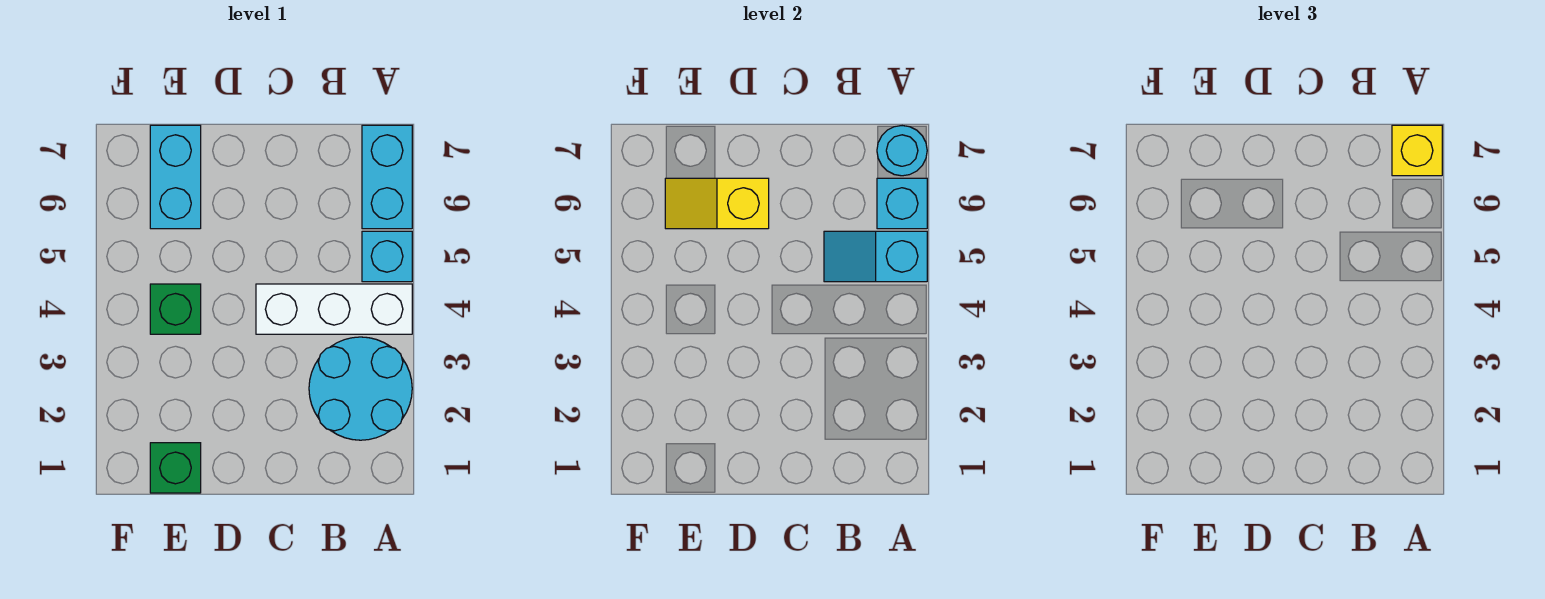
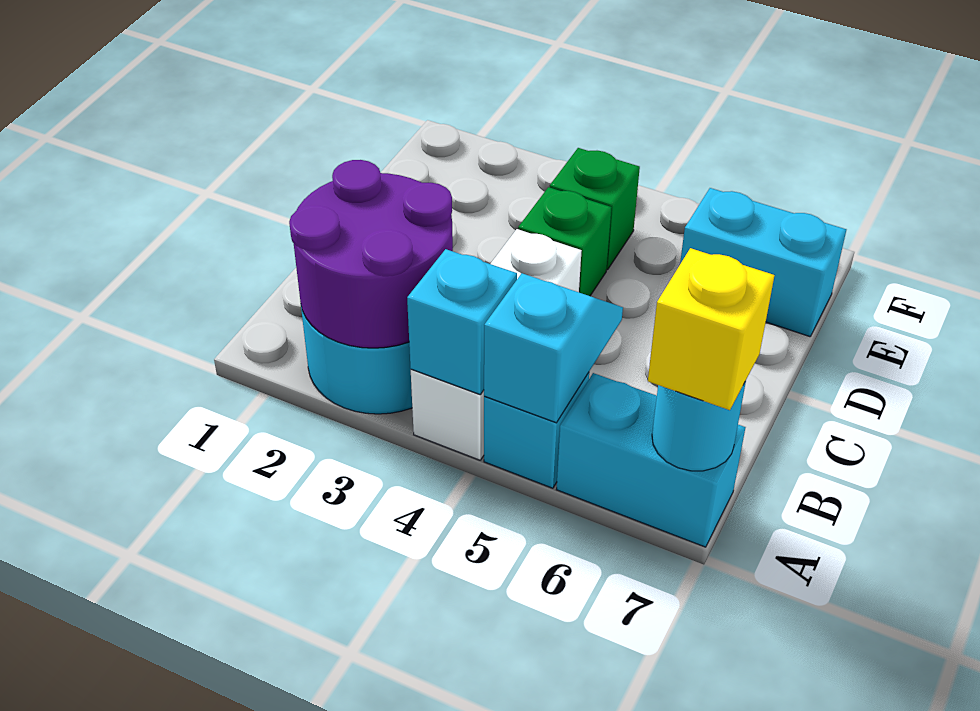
none -> purple round brick A2:B3 level 2
cyan brick A6 level 2 -> cyan brick A4 level 2
yellow slope D6:E6 level 2 top D -> none
green brick E1 level 1 -> green brick D4 level 1

